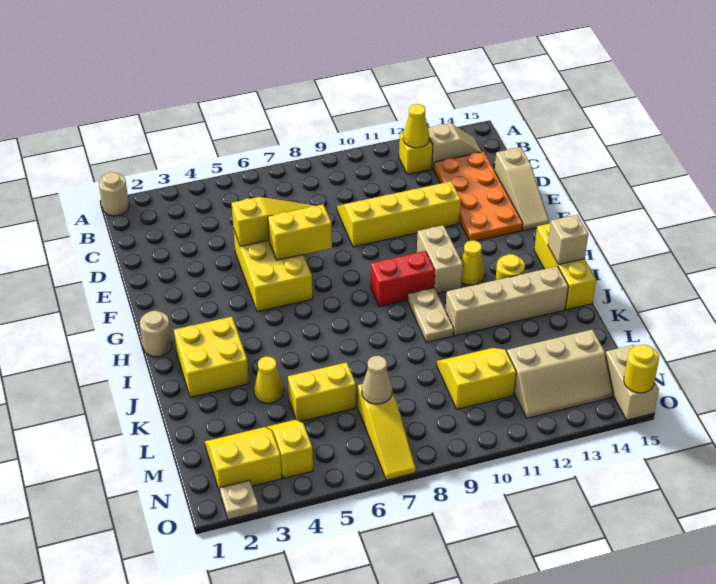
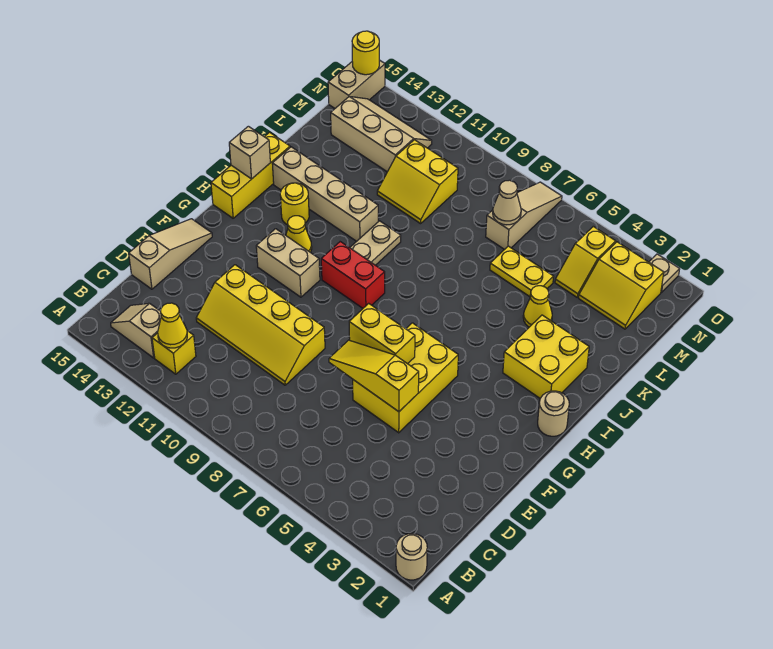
orange plate C13:F14 level 1 -> none
tan brick G11:H11 level 1 -> tan brick G11:G12 level 1
yellow brick L5:L6 level 1 -> yellow plate L5:L6 level 1
yellow slope M7:O7 level 1 top M -> tan slope M7:O7 level 1 top M

